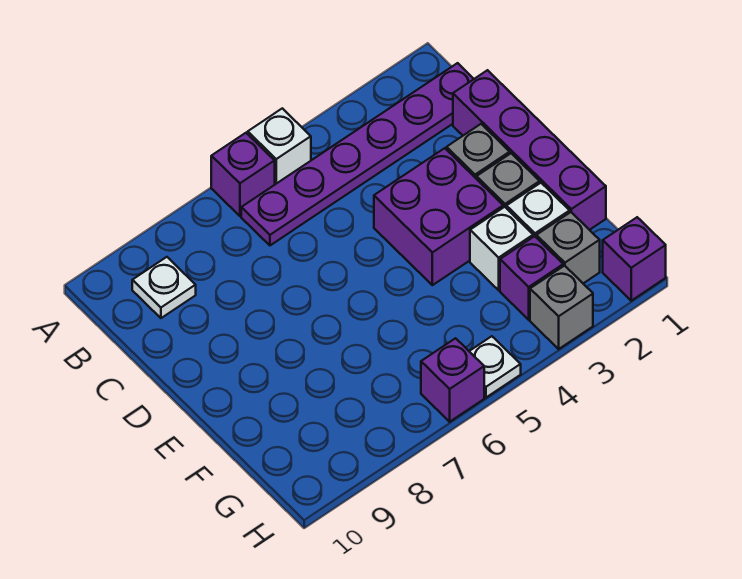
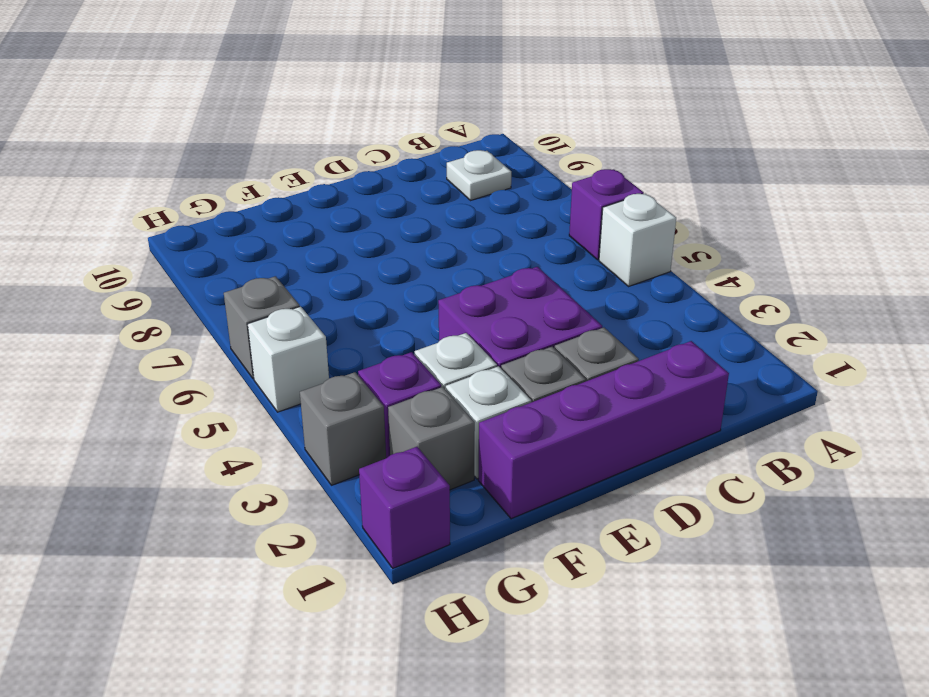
purple plate B1:B6 level 1 -> none
white plate H5 level 1 -> white brick H5 level 1
purple brick H6 level 1 -> grey brick H6 level 1

